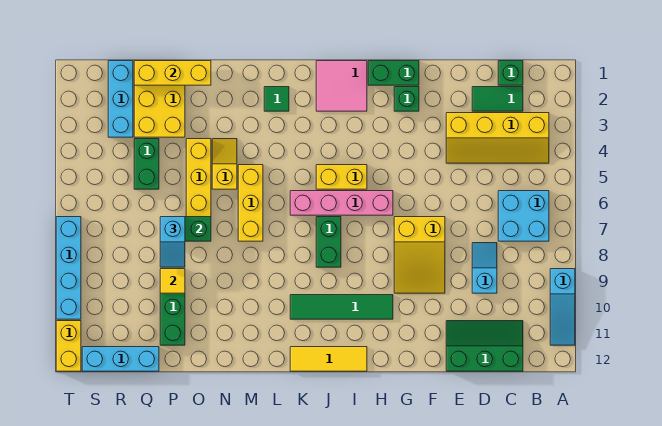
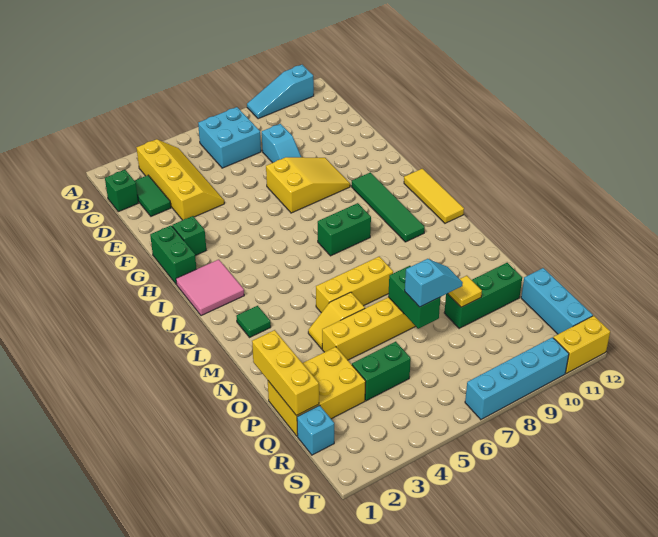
cyan slope A9:A11 level 1 top 9 -> cyan slope A9:A11 level 1 top 11
green slope C11:E12 level 1 top 12 -> none
cyan slope D8:D9 level 1 top 9 -> cyan slope D8:E8 level 1 top D
pink brick H6:K6 level 1 -> none
yellow brick I5:J5 level 1 -> none
cyan brick R1:R3 level 1 -> cyan brick R1 level 1

